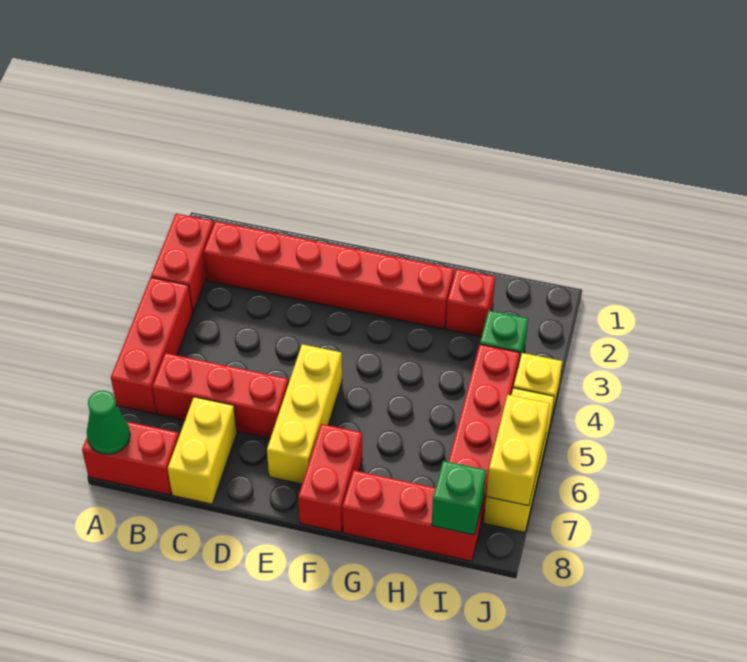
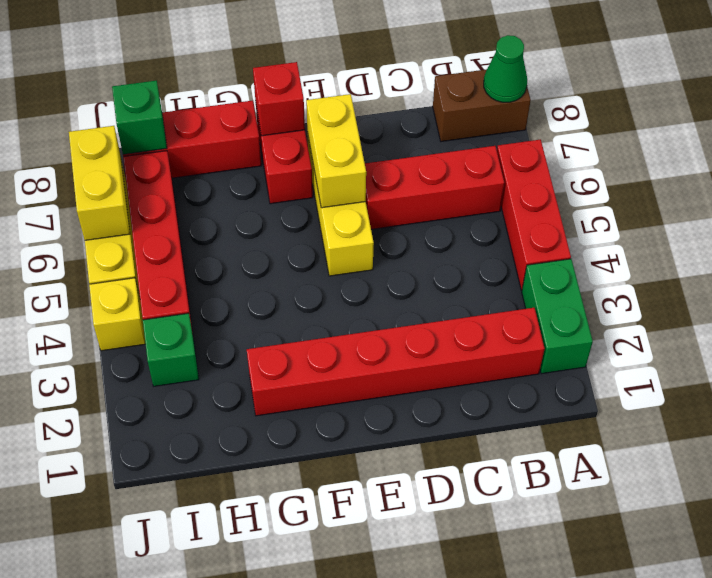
red brick A2:A3 level 1 -> green brick A2:A3 level 1
red brick A8:B8 level 1 -> brown brick A8:B8 level 1
yellow brick C7:C8 level 1 -> yellow brick E6:E7 level 2
red brick H2 level 1 -> red brick F8 level 2

